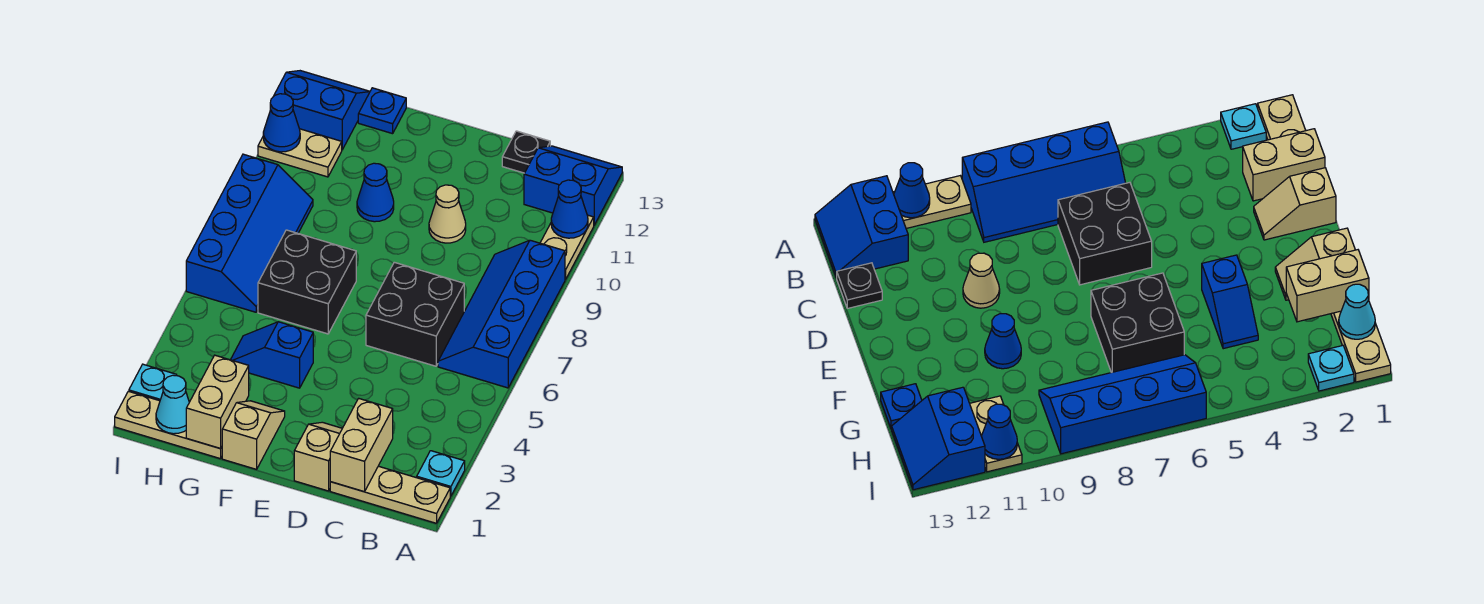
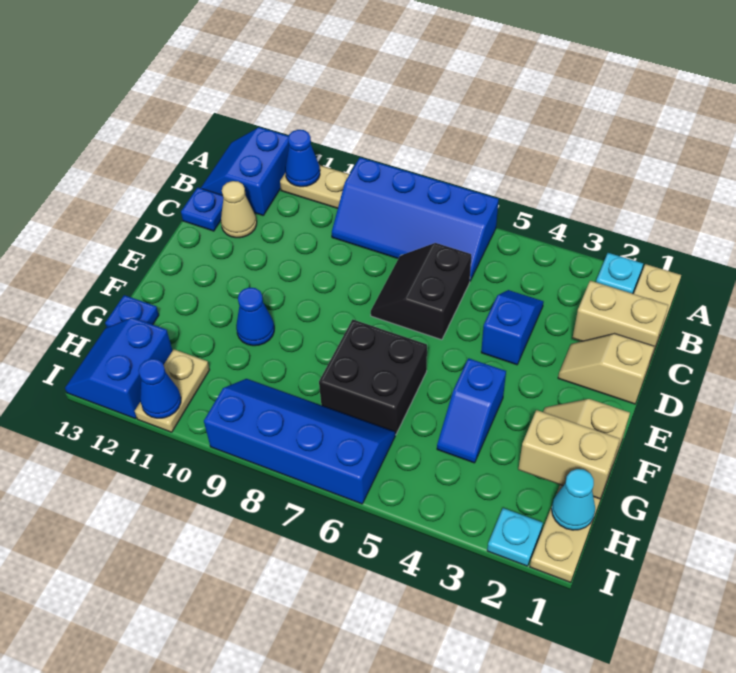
none -> blue slope C4:D4 level 1 top D
black brick C6:D7 level 1 -> black slope C6:D7 level 1 top 6
black plate C13 level 1 -> blue plate C13 level 1
tan cone D10 level 1 -> tan cone C12 level 1

